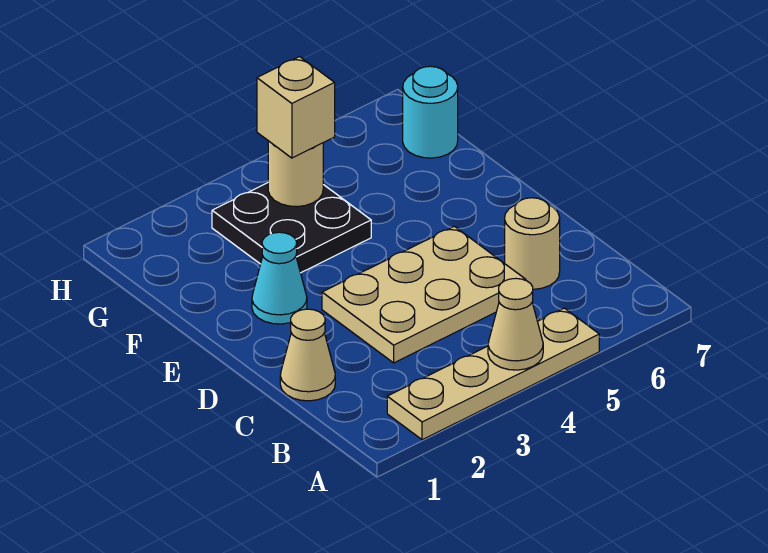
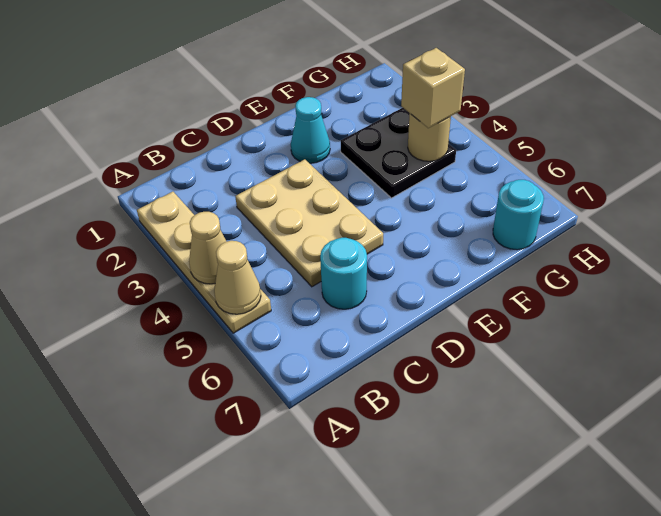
tan cone C1 level 1 -> tan cone A5 level 2
tan round brick C6 level 1 -> cyan round brick C6 level 1

